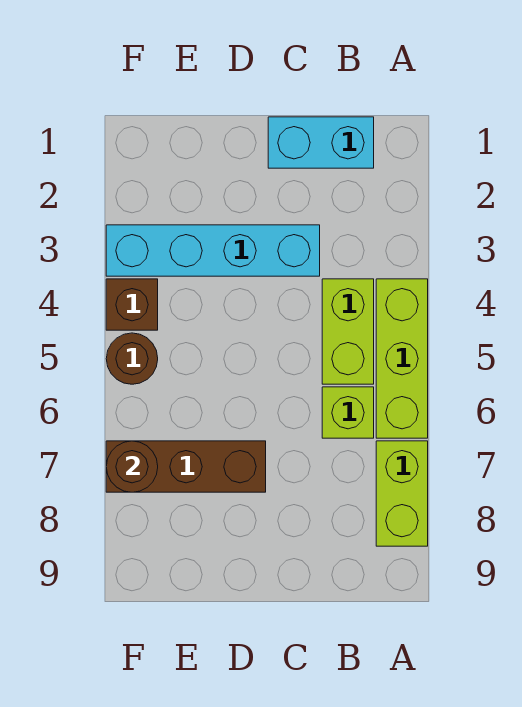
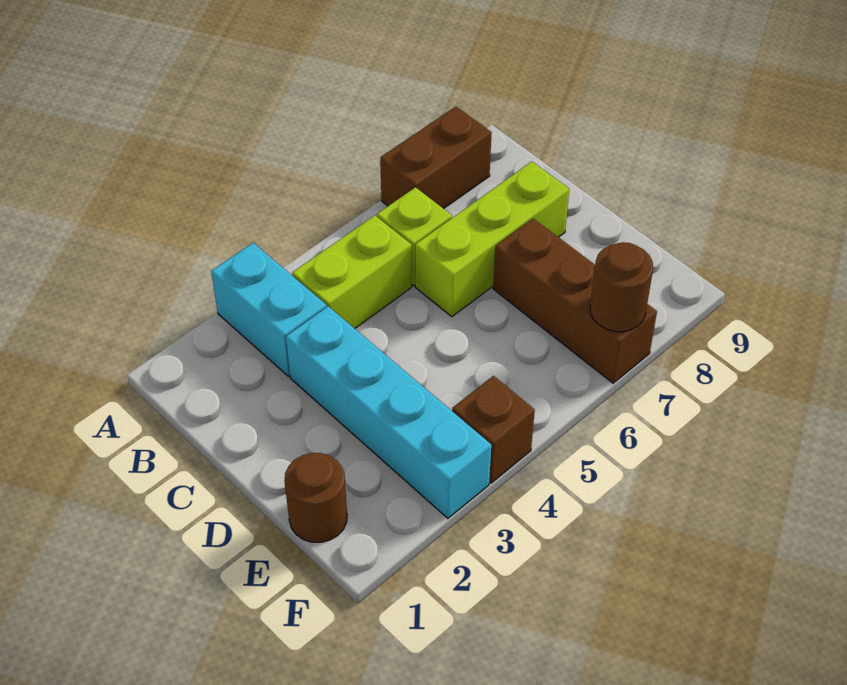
lime brick A4:A6 level 1 -> lime brick C6:C8 level 1
lime brick A7:A8 level 1 -> brown brick A7:A8 level 1
cyan brick B1:C1 level 1 -> cyan brick A3:B3 level 1
brown round brick F5 level 1 -> brown round brick E1 level 1

